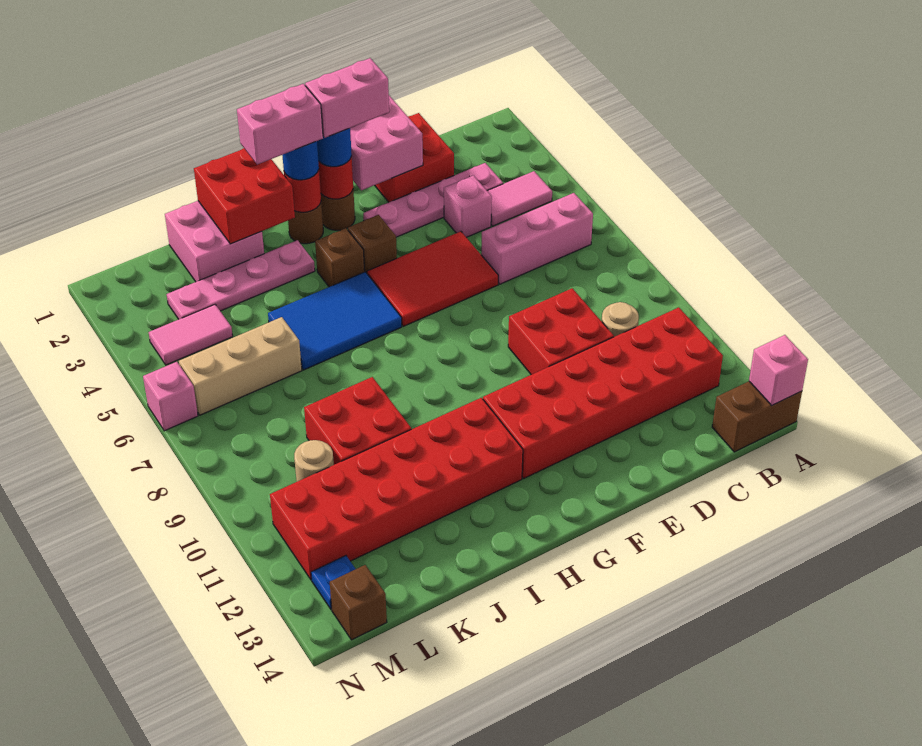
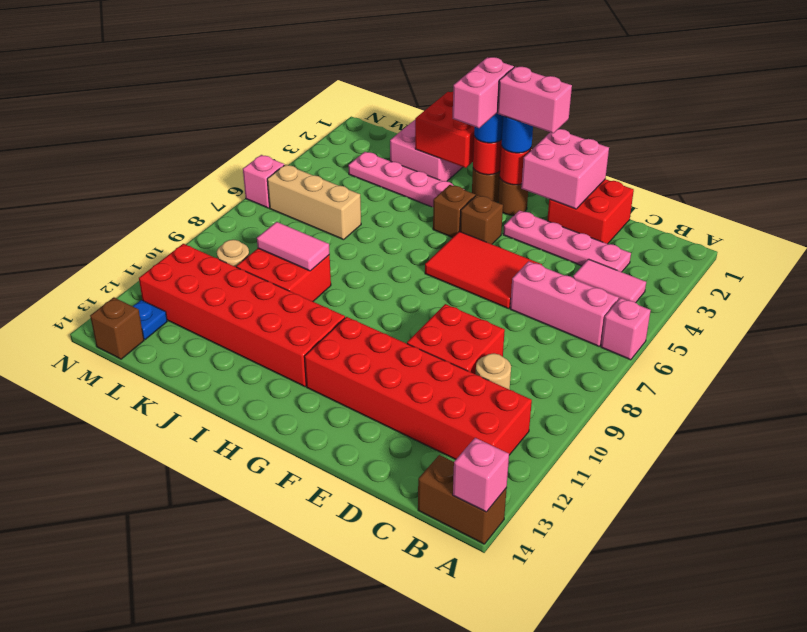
pink brick D4 level 1 -> pink brick A6 level 1
pink brick H2:I2 level 4 -> pink brick H2:H3 level 4
blue tile H5:J6 level 1 -> none
pink tile L4:M4 level 1 -> pink tile J9:K9 level 2

